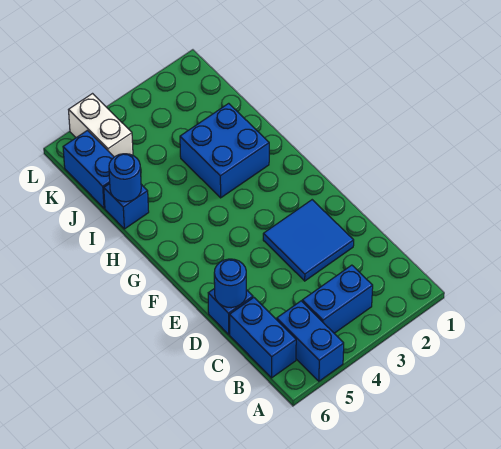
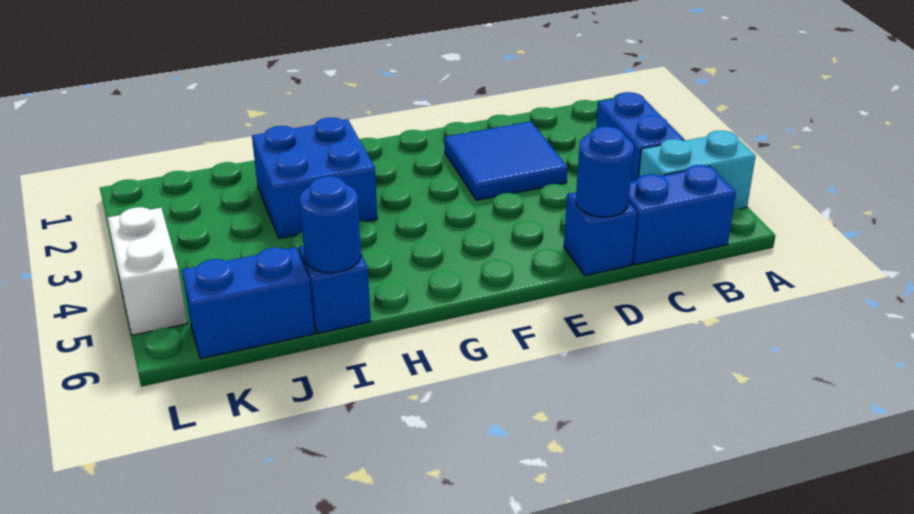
blue brick A5:B5 level 1 -> cyan brick A5:B5 level 1
white brick K5:L5 level 1 -> white brick L4:L5 level 1

